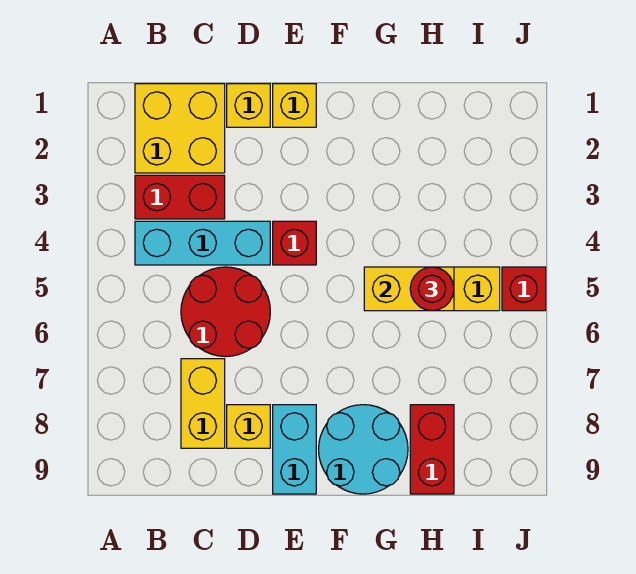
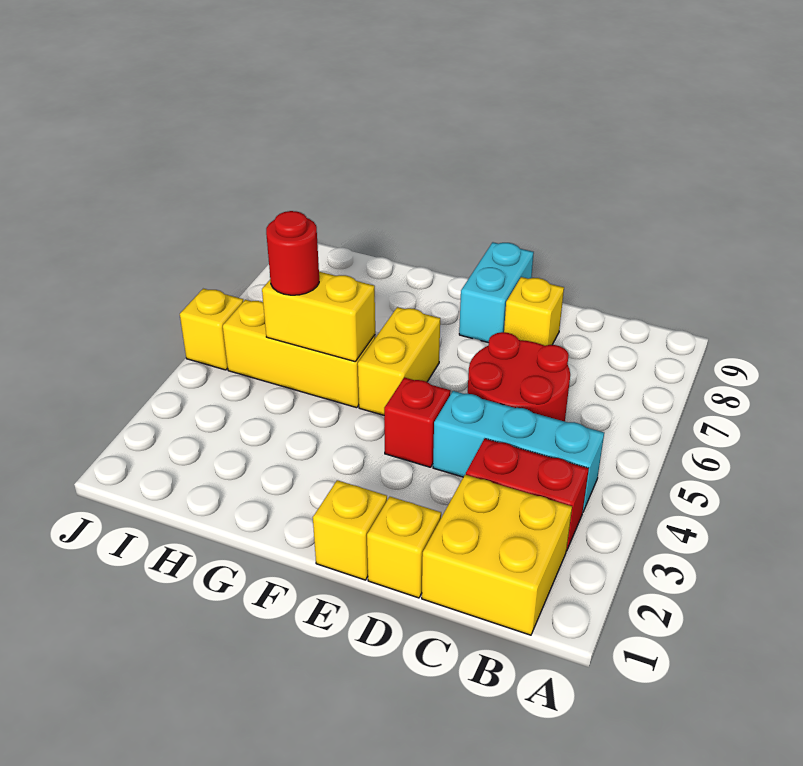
yellow brick C7:C8 level 1 -> yellow brick F5:F6 level 1
cyan round brick F8:G9 level 1 -> none
red brick H8:H9 level 1 -> none
red brick J5 level 1 -> yellow brick J5 level 1

